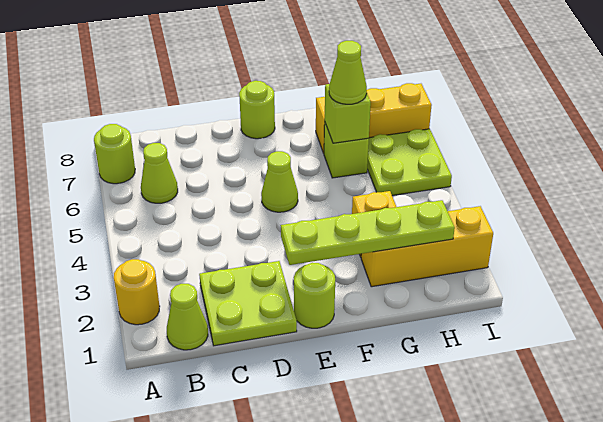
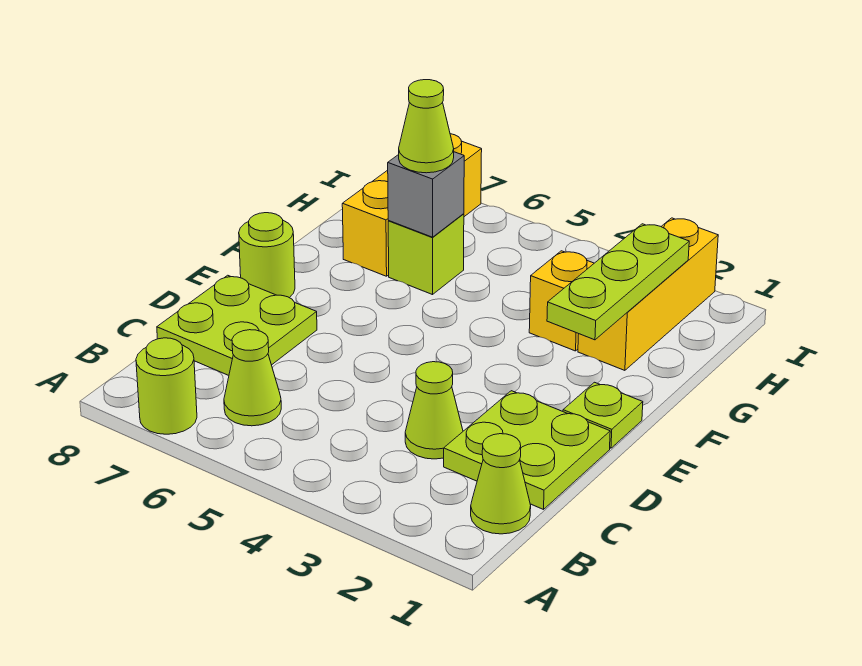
yellow round brick A2 level 1 -> none
lime round brick E1 level 1 -> lime plate E1 level 1
lime plate E2:H2 level 2 -> lime plate F2:H2 level 2
lime cone E5 level 1 -> lime cone C3 level 1
lime brick G6 level 2 -> grey brick G6 level 2
lime plate H5:I6 level 1 -> lime plate C7:D8 level 1

